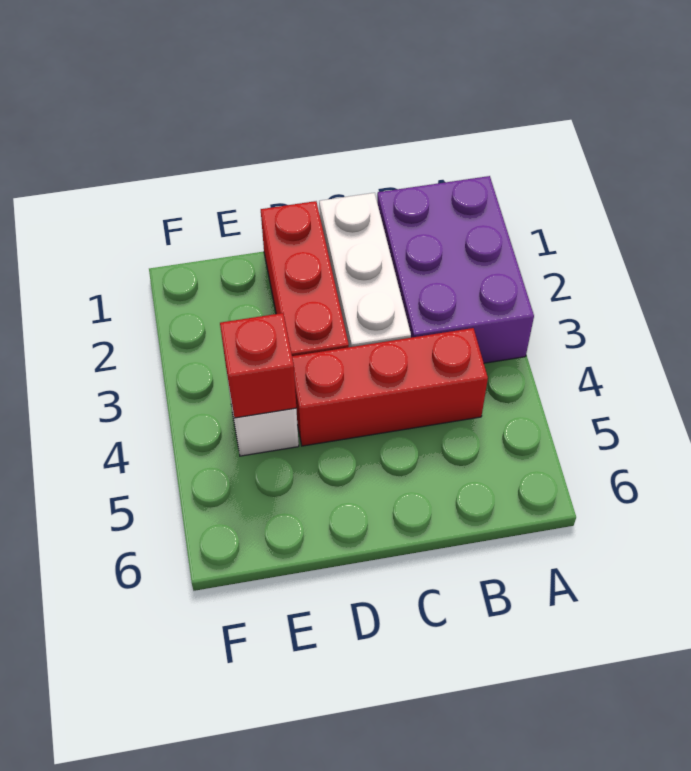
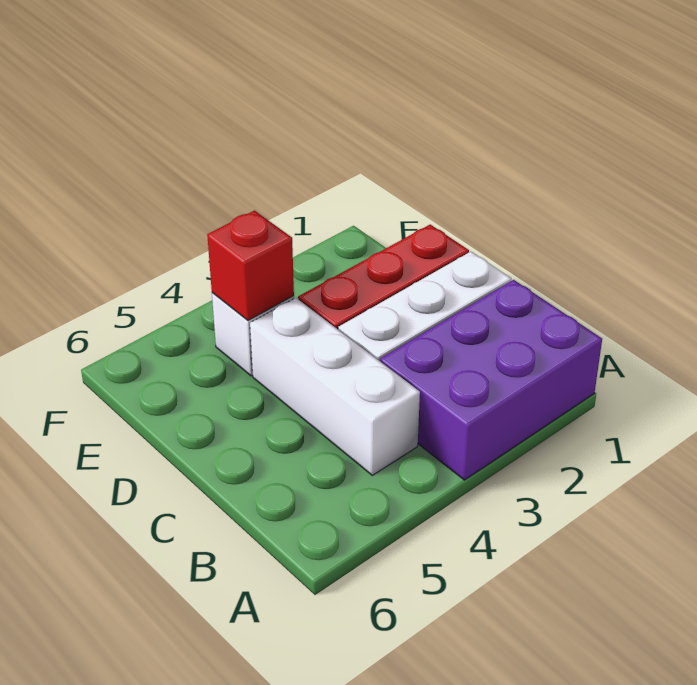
red brick B4:D4 level 1 -> white brick B4:D4 level 1

